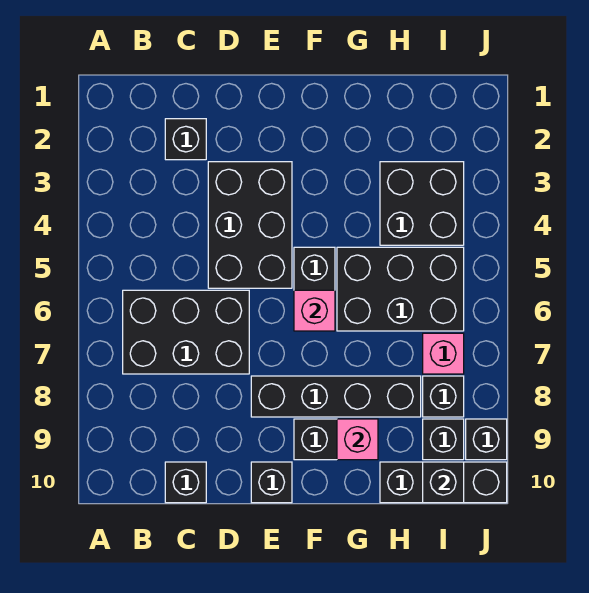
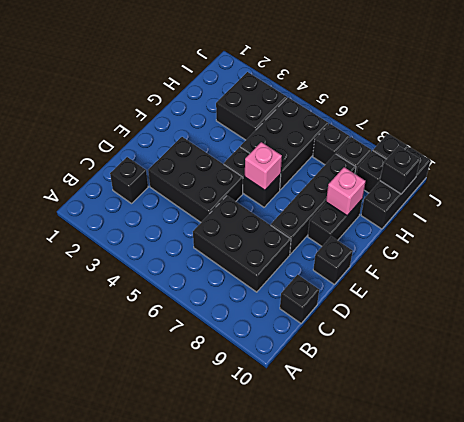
black brick B6:D7 level 1 -> black brick C6:D8 level 1
pink brick I7 level 1 -> black brick I7 level 1

